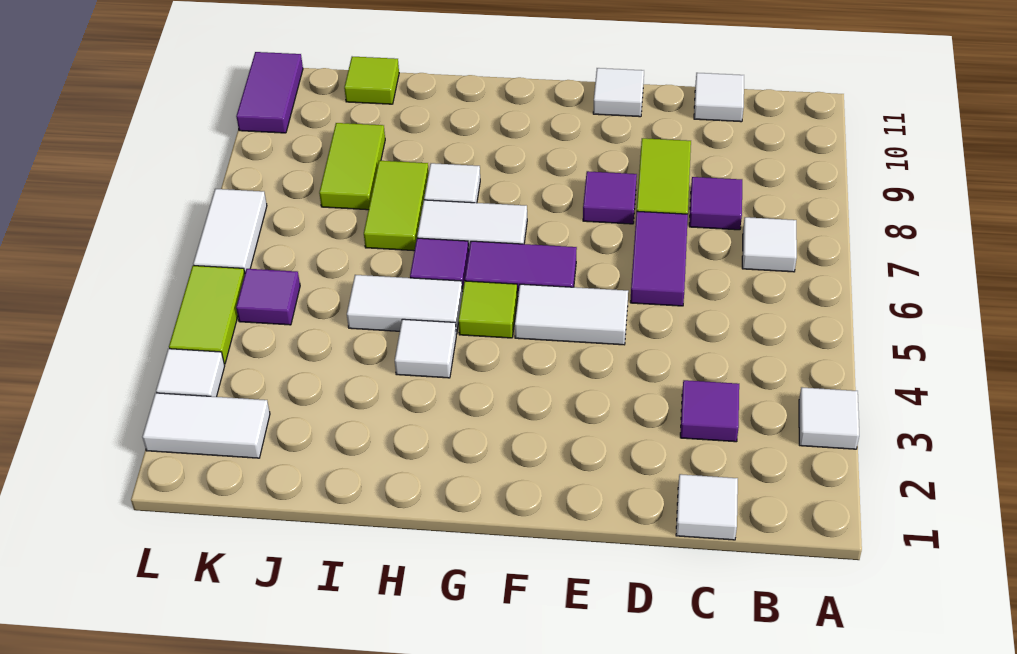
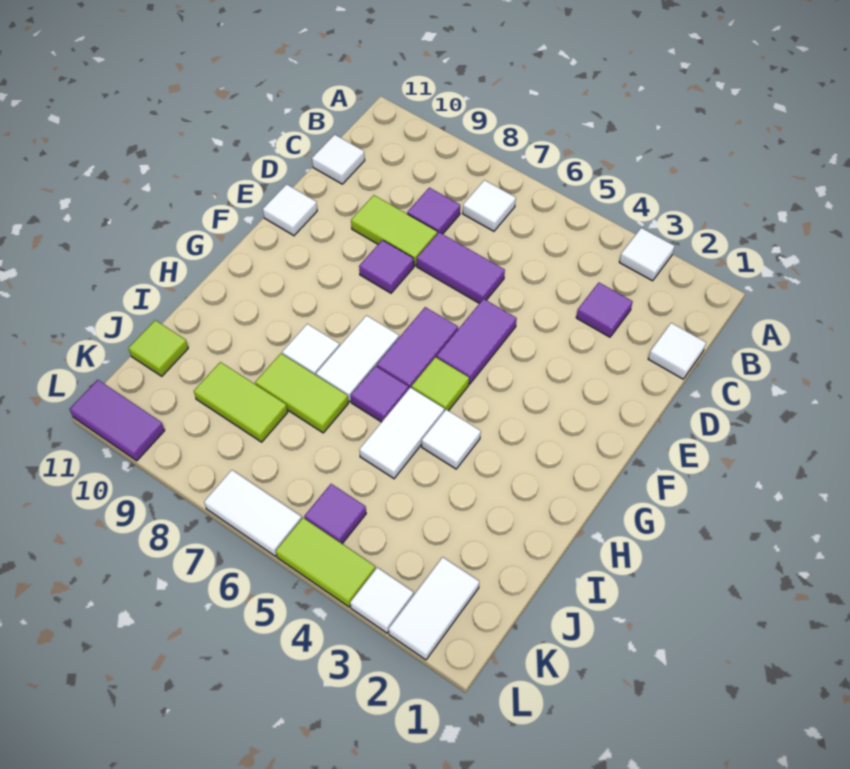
white tile E5:F5 level 1 -> purple tile E5:F5 level 1

